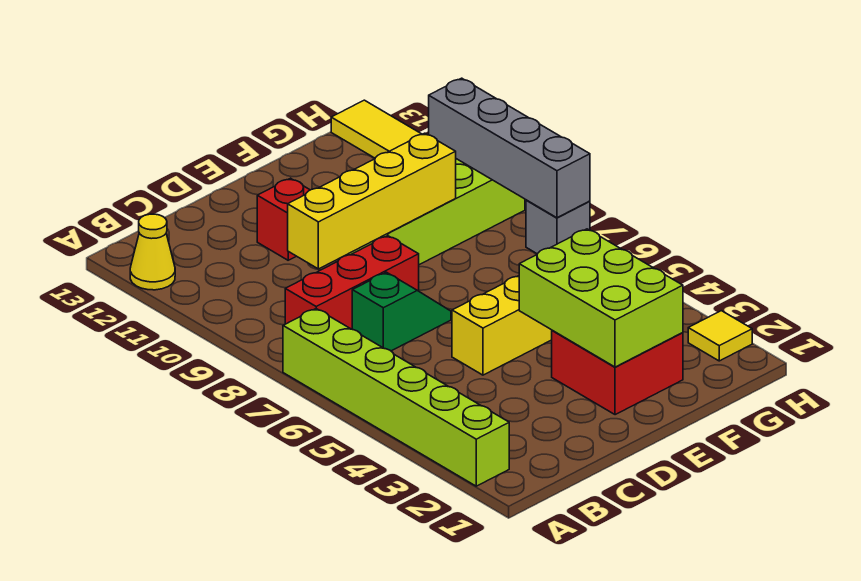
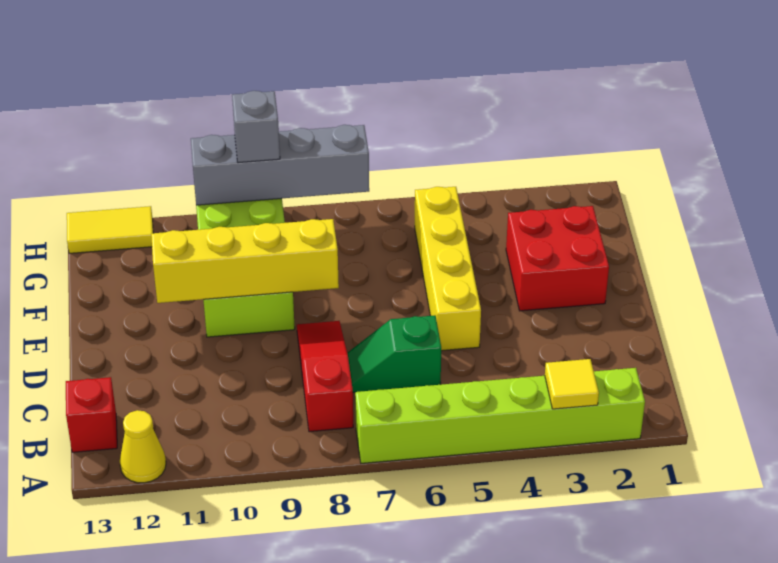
red brick B8:D8 level 1 -> red slope B8:D8 level 1 top B
green slope C7:D7 level 1 top C -> green slope C6:C7 level 1 top 6
yellow brick C9:F9 level 2 -> yellow brick E8:E11 level 2
red brick D11 level 1 -> red brick B13 level 1
lime brick E2:F4 level 2 -> none
yellow tile H2 level 1 -> yellow tile A3 level 2
grey brick H7 level 1 -> grey brick H9 level 3

